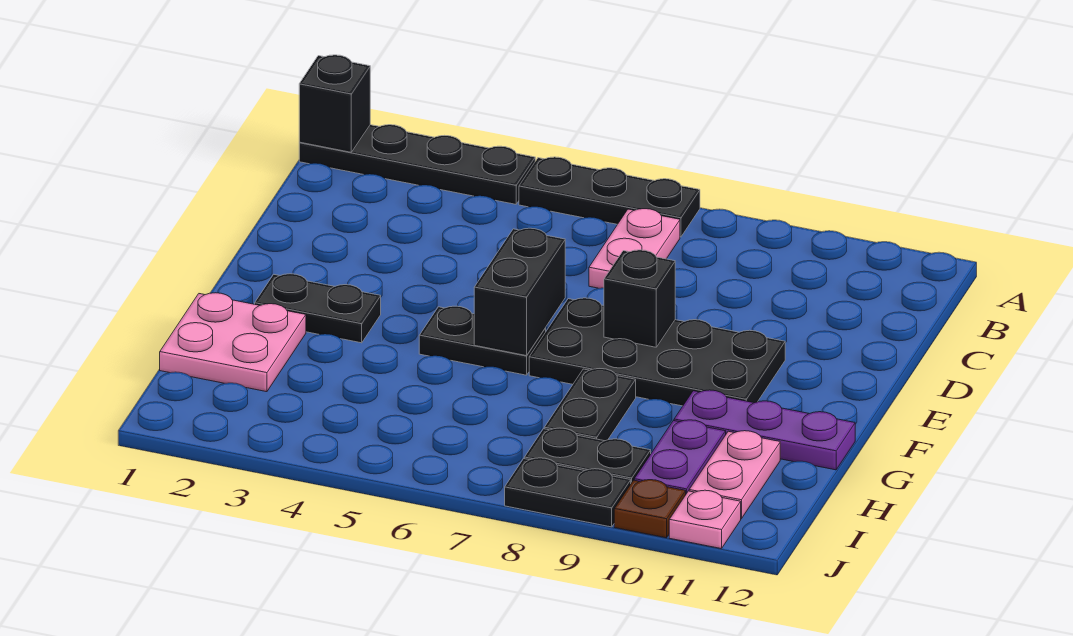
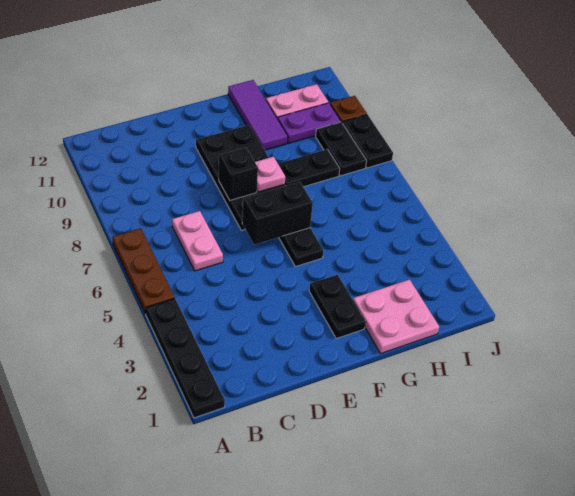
black brick A1 level 2 -> none
black plate A5:A7 level 1 -> brown plate A5:A7 level 1
pink plate B7:C7 level 1 -> pink plate C6:C7 level 1
purple plate G10:G12 level 1 -> purple tile G10:G12 level 1
pink plate J11 level 1 -> pink plate F8 level 2

